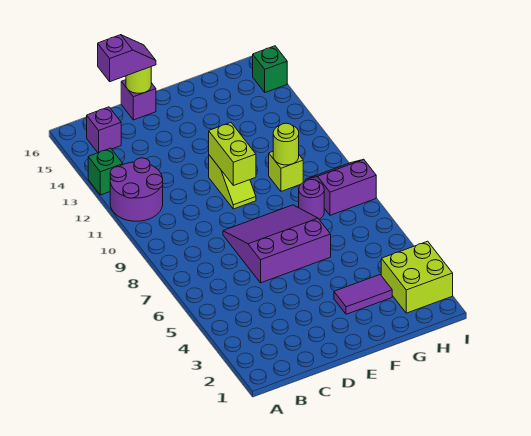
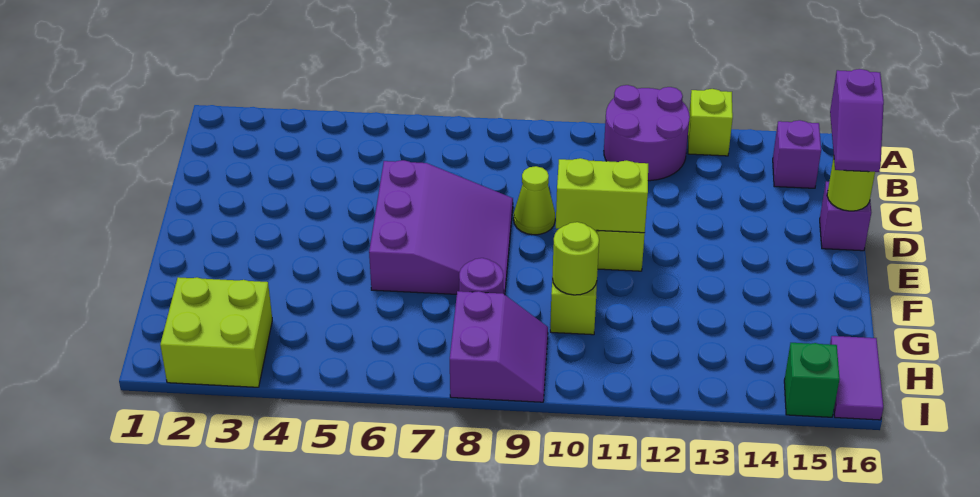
green brick A13 level 1 -> lime brick A13 level 1
none -> lime cone D9 level 1
purple tile F3:G3 level 1 -> purple tile H16:I16 level 1

